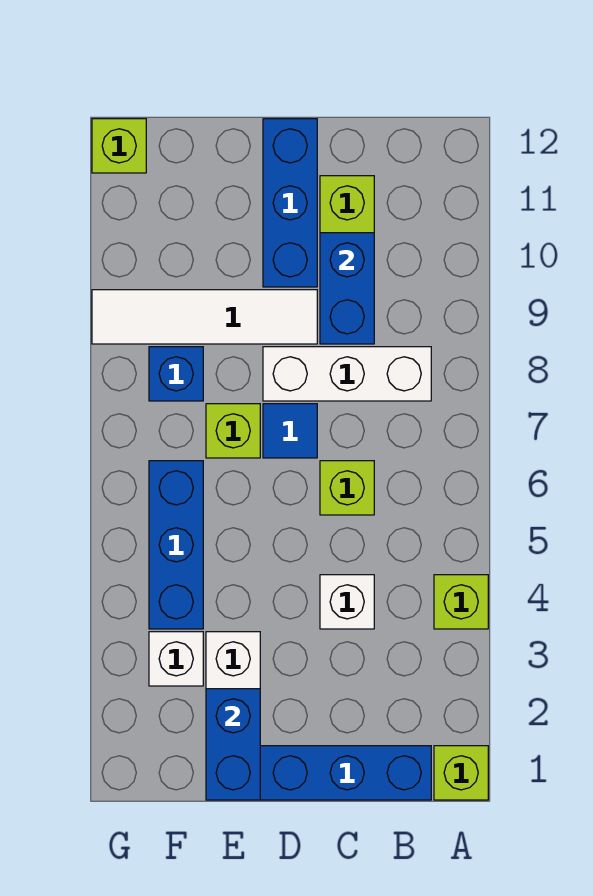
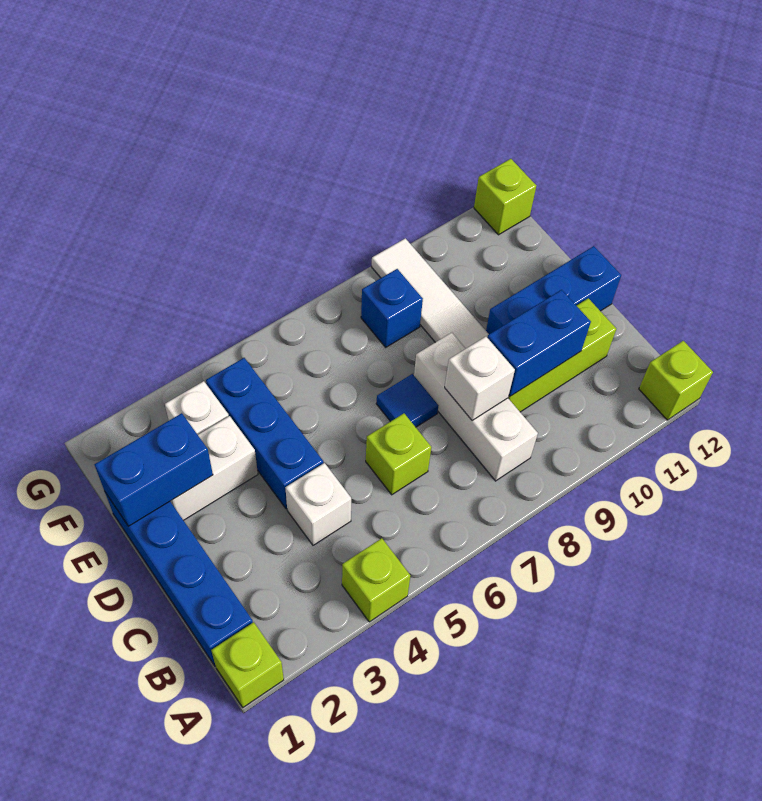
none -> white brick C8 level 2
lime brick E7 level 1 -> lime brick A12 level 1
blue brick F4:F6 level 1 -> blue brick D4:F4 level 1

